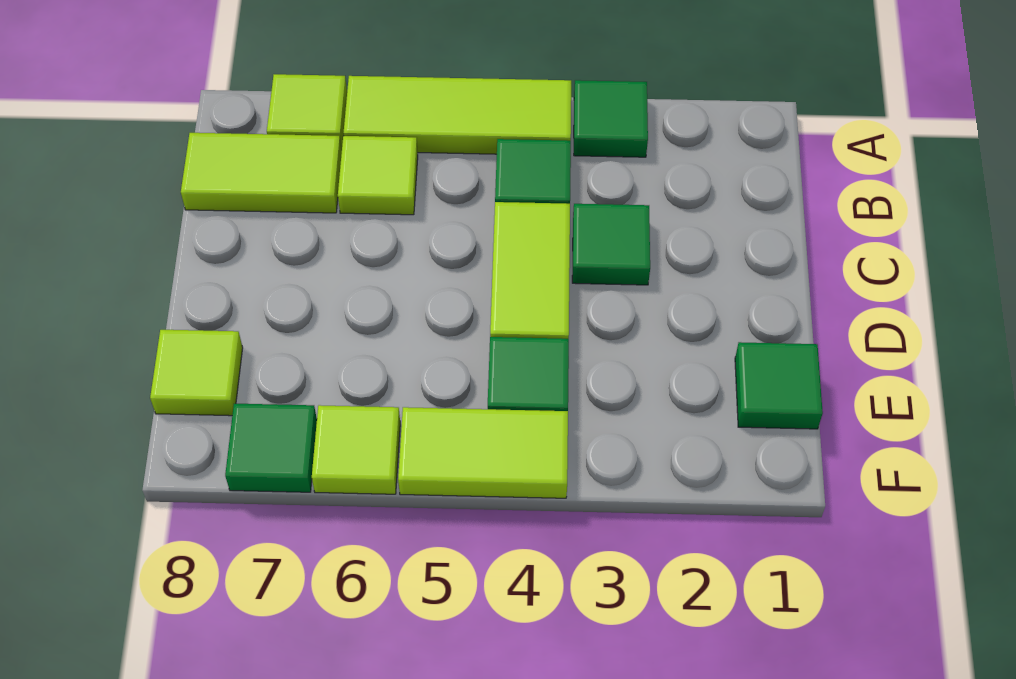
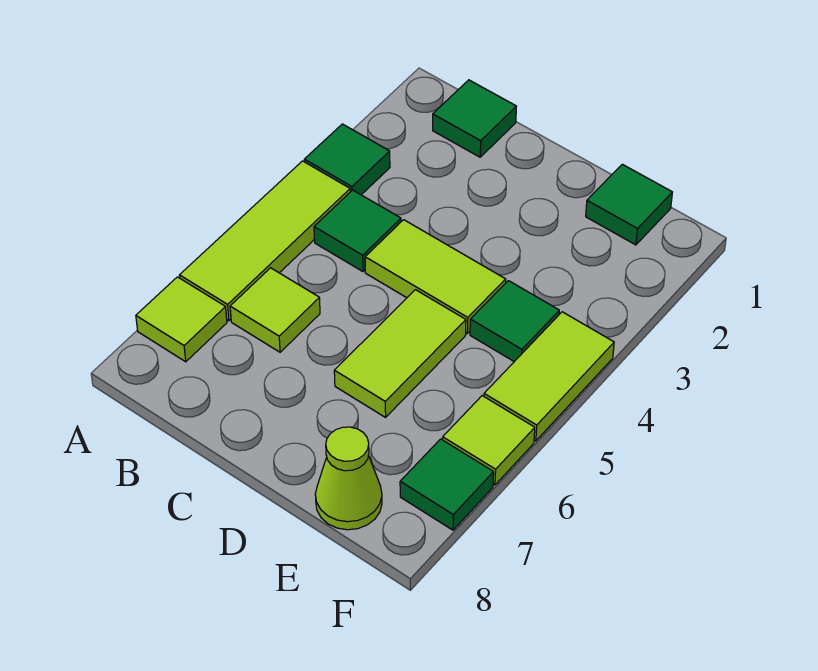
lime tile B7:B8 level 1 -> lime tile D5:D6 level 1
green tile C3 level 1 -> green tile B1 level 1
lime tile E8 level 1 -> lime cone E8 level 1

